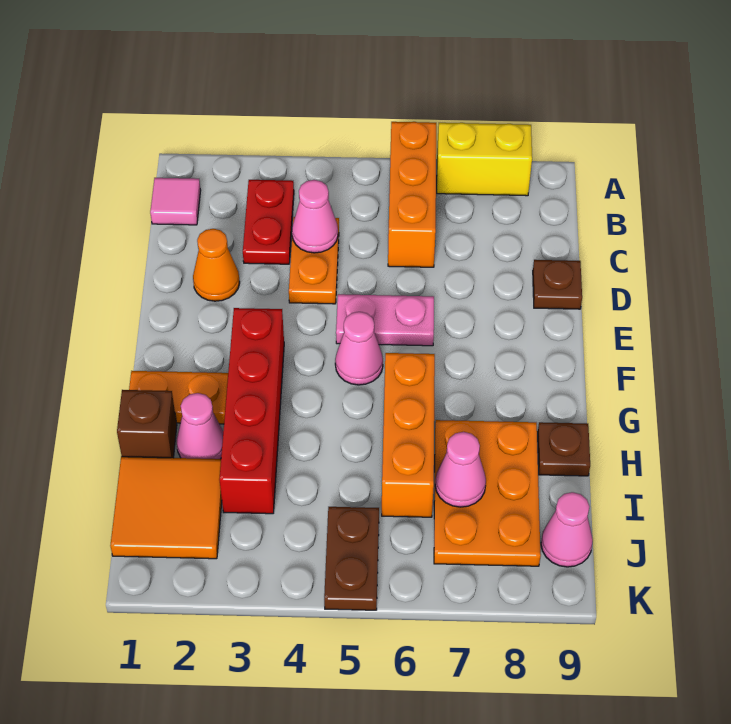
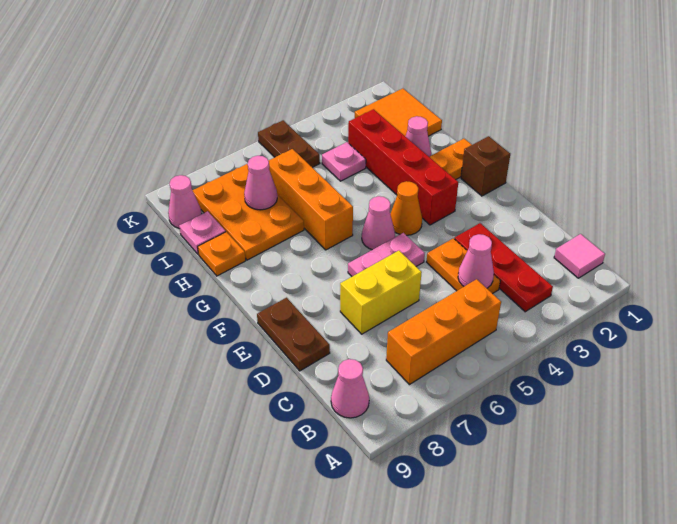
orange brick A6:C6 level 1 -> orange brick B5:B7 level 1
yellow brick A7:A8 level 1 -> yellow brick D6:D7 level 1
red plate B3:C3 level 1 -> red plate B3:D3 level 1
none -> pink cone B9 level 1
orange cone D2 level 1 -> orange cone F4 level 1
brown plate D9 level 1 -> brown plate D9:E9 level 1
brown brick H1 level 1 -> brown brick F1 level 1
brown plate H9 level 1 -> orange plate H9 level 1
none -> pink plate I4 level 1
none -> pink plate I9 level 1

